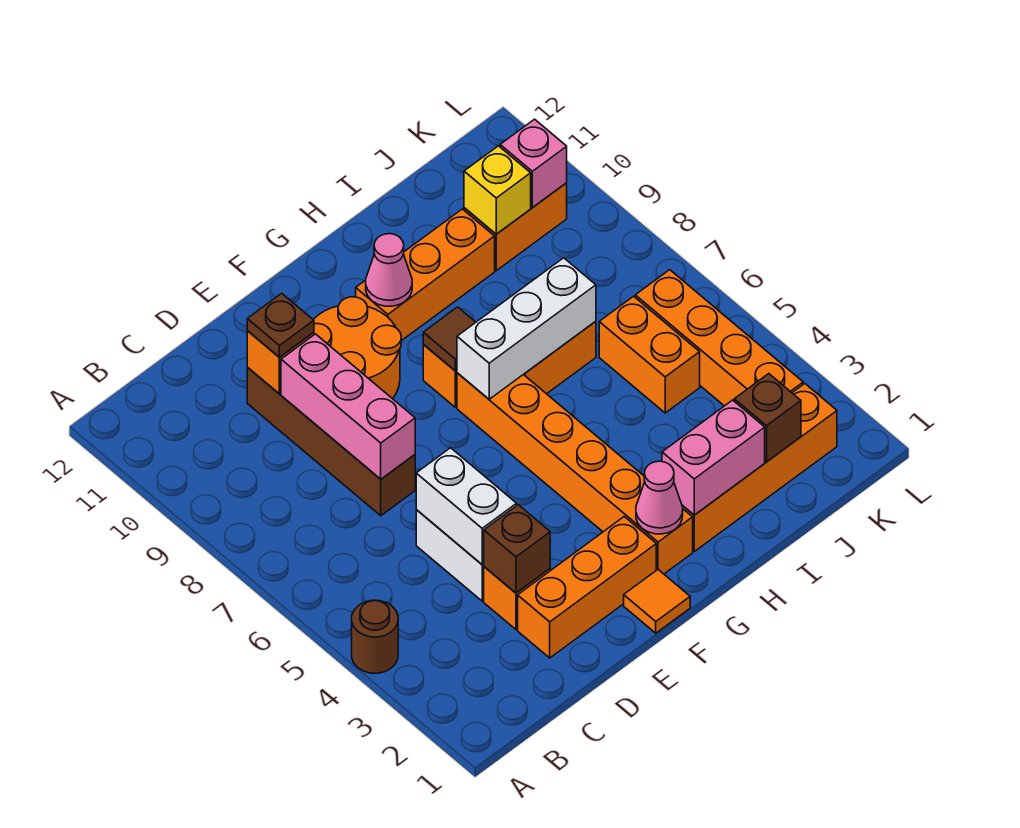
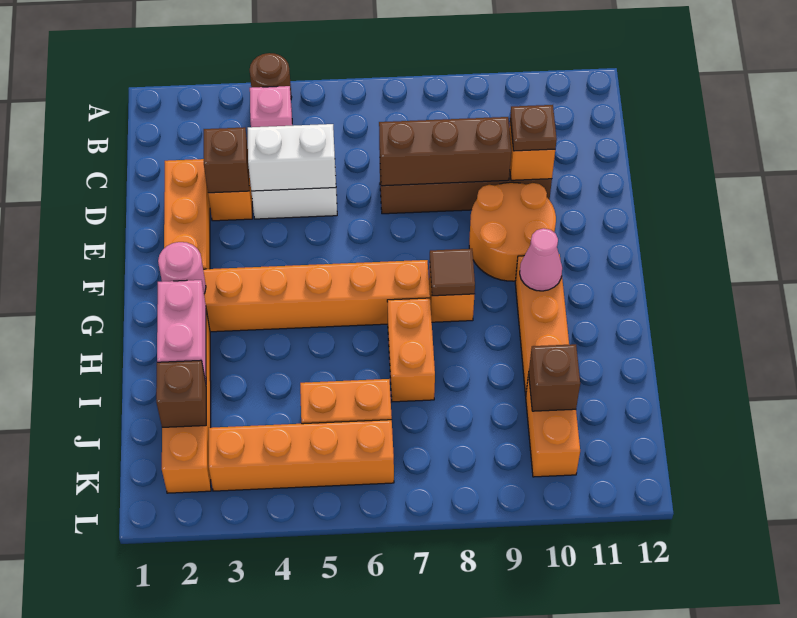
pink brick D7:D9 level 2 -> brown brick D7:D9 level 2
orange tile F1 level 1 -> none
pink cone G2 level 2 -> pink round brick G2 level 2
white brick G7:I7 level 2 -> none
yellow brick J10 level 2 -> brown brick J10 level 2
pink brick K10 level 2 -> pink brick B4 level 1

